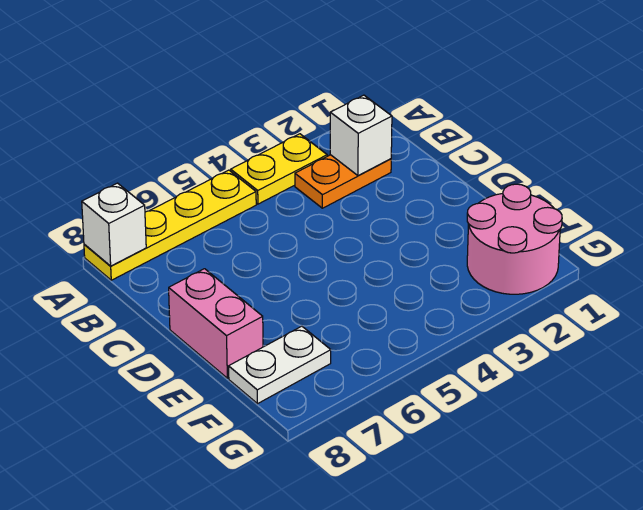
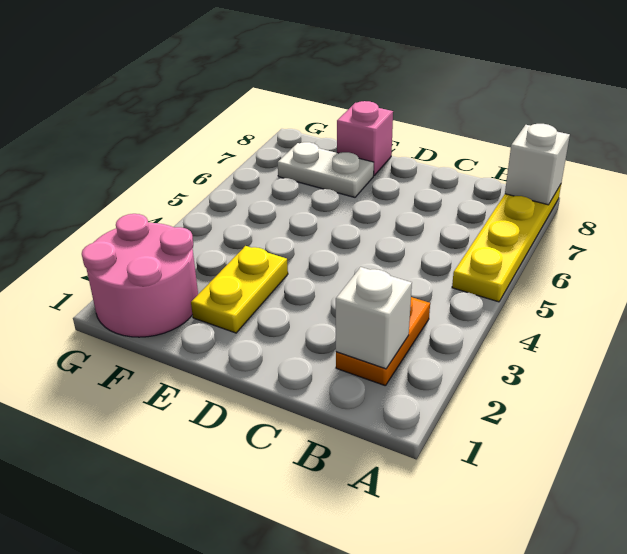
yellow plate A3:A4 level 1 -> yellow plate E2:E3 level 1
pink brick D8:E8 level 1 -> pink brick E8 level 1
white plate F7:F8 level 1 -> white plate E7:F7 level 1

